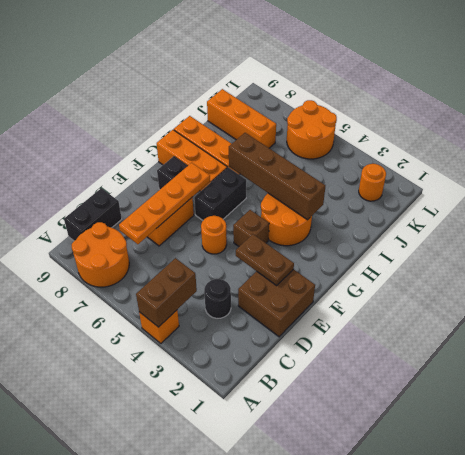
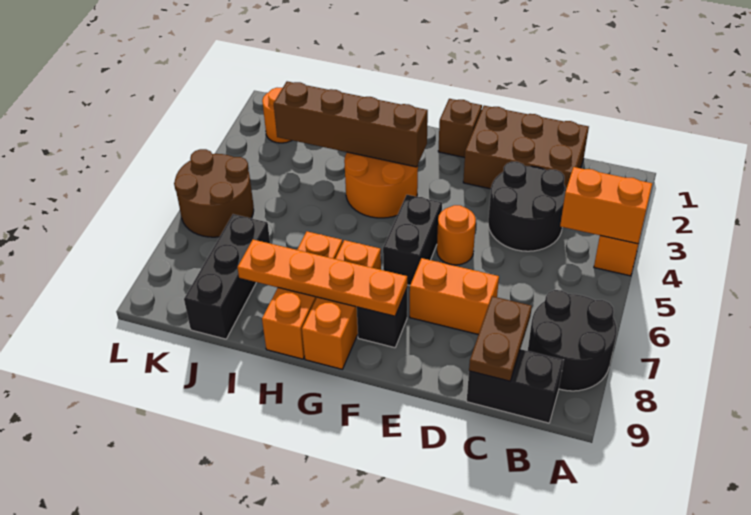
brown brick A4:B4 level 2 -> orange brick A4:B4 level 2
orange round brick A7:B8 level 1 -> black round brick A7:B8 level 1
black round brick C3 level 1 -> black round brick C3:D4 level 1
orange plate C7:F7 level 2 -> orange plate F8:I8 level 2
brown brick D1:E2 level 1 -> brown brick C1:E2 level 1
brown plate E2:E3 level 2 -> brown plate C8:C9 level 2
brown brick F4 level 1 -> brown brick F1 level 1
black brick F6:G6 level 1 -> black brick F5:F6 level 1
brown brick H3:H6 level 2 -> brown brick G3:J3 level 2
orange brick J7:J9 level 1 -> black brick J7:J9 level 1
orange round brick K5:L6 level 1 -> brown round brick K5:L6 level 1

